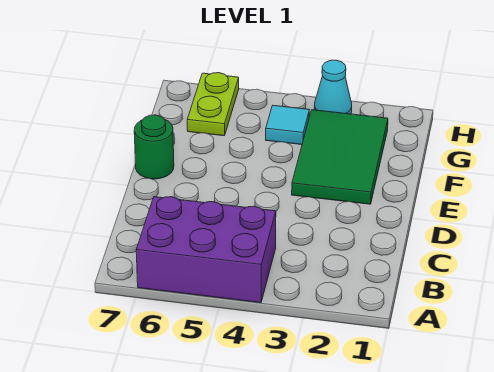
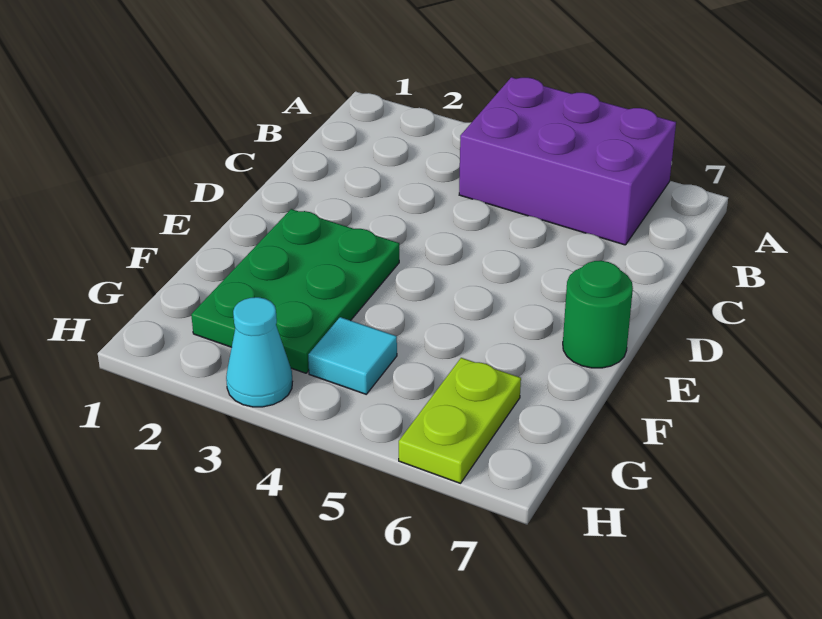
green tile E2:G3 level 1 -> green plate E2:G3 level 1

